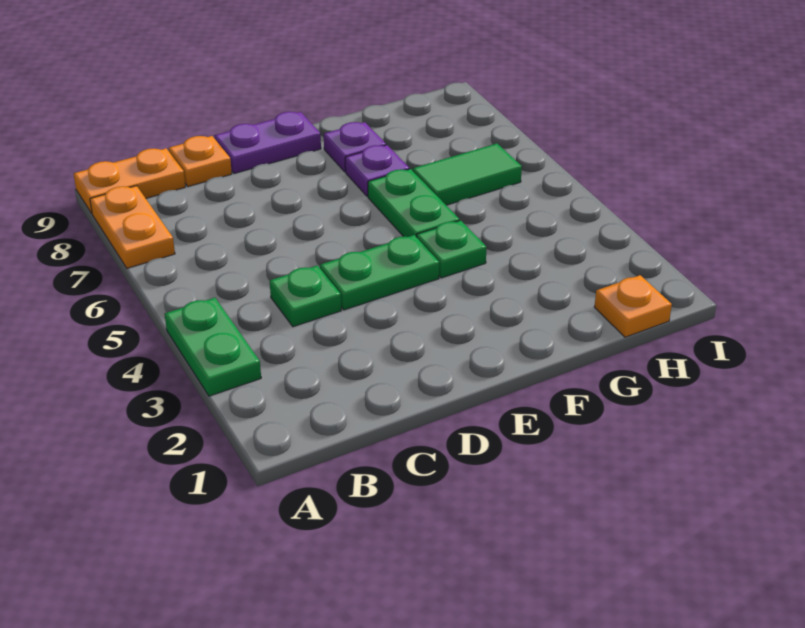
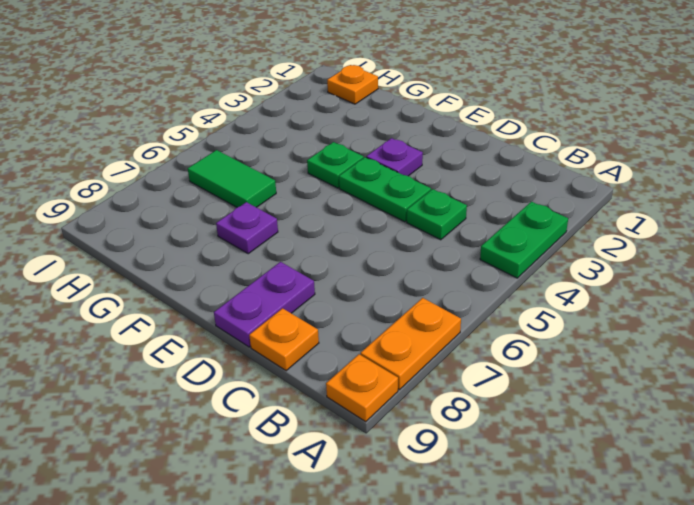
orange plate A9:B9 level 1 -> orange plate A9 level 1
purple plate D9:E9 level 1 -> purple plate D8:D9 level 1
green plate F5:F6 level 1 -> none
purple plate F8 level 1 -> purple plate E3 level 1

